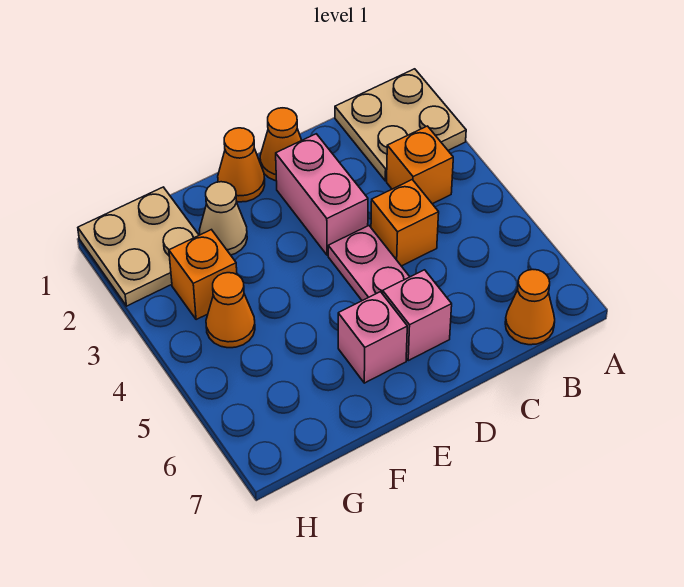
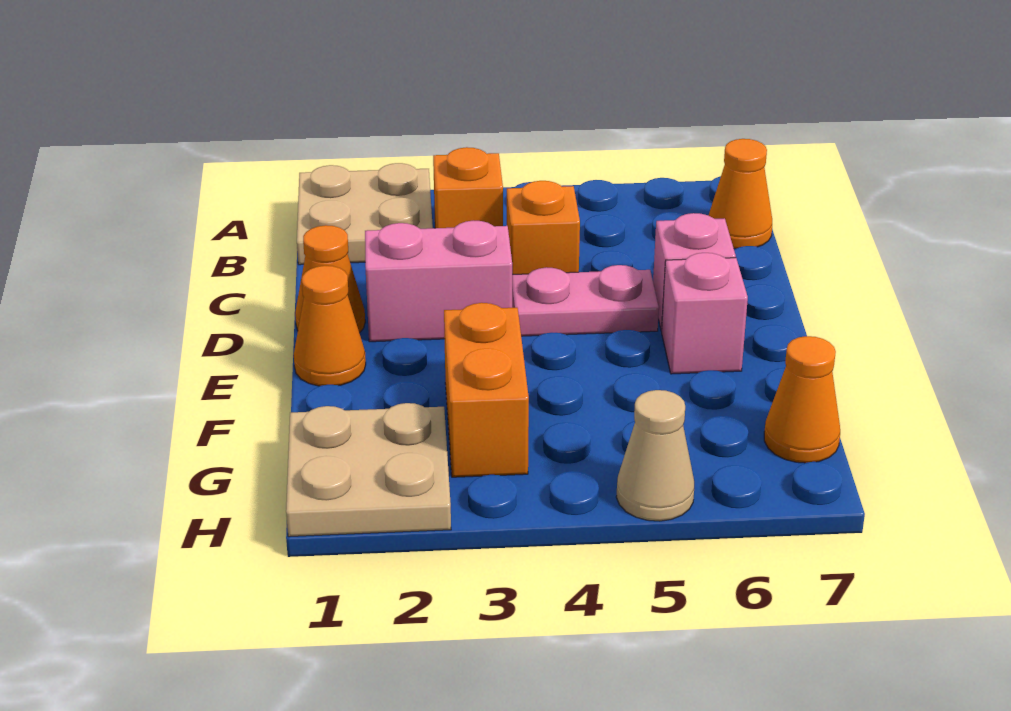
tan cone F2 level 1 -> tan cone H5 level 1
orange brick G3 level 1 -> orange brick F3:G3 level 1
orange cone G4 level 1 -> orange cone G7 level 1

